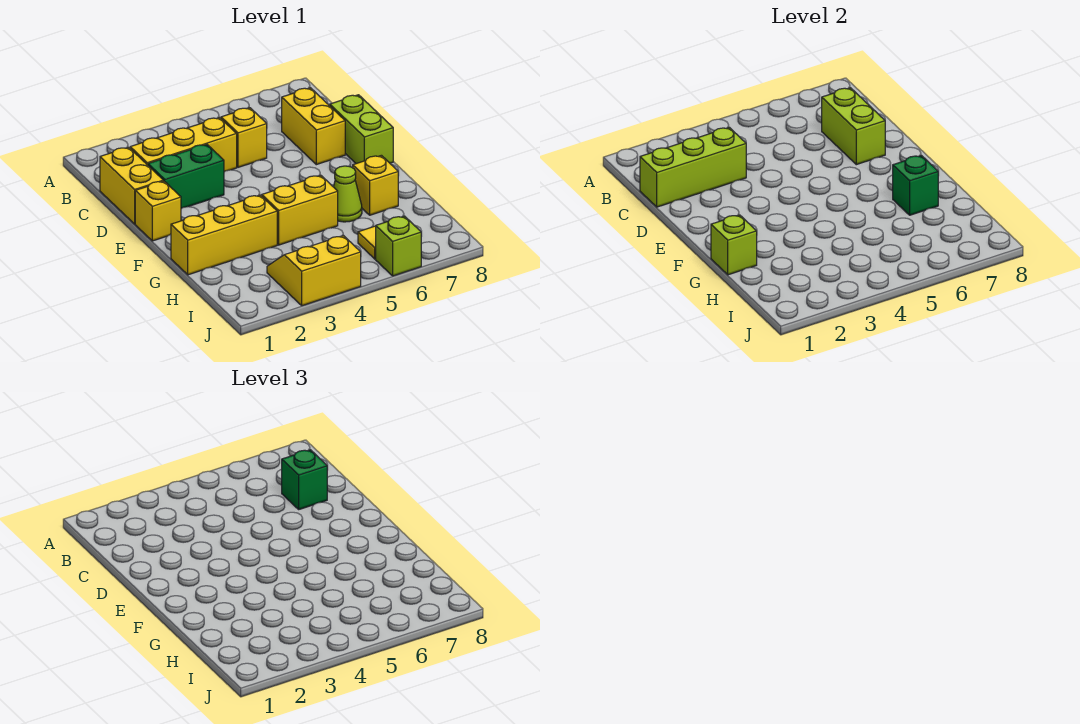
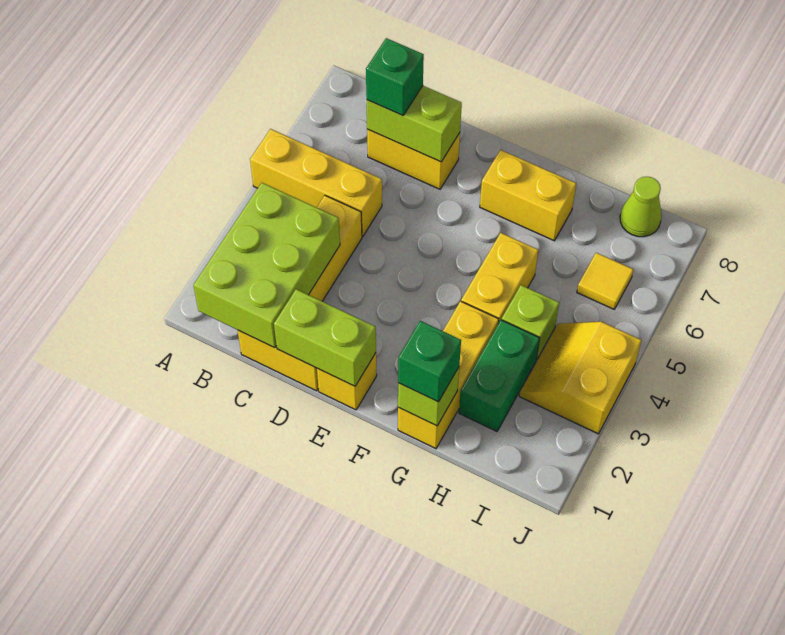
lime brick C1:C3 level 2 -> lime brick B1:C3 level 2
yellow brick C5 level 1 -> yellow brick A5:C5 level 1
green brick D2:D3 level 1 -> green brick H2:H3 level 1
lime brick D8:E8 level 1 -> lime brick D1:E1 level 2
lime cone G6 level 1 -> lime cone I8 level 1
yellow brick G7 level 1 -> yellow brick F7:G7 level 1
green brick G7 level 2 -> green brick G1 level 3
lime brick J6 level 1 -> lime brick H4 level 1

